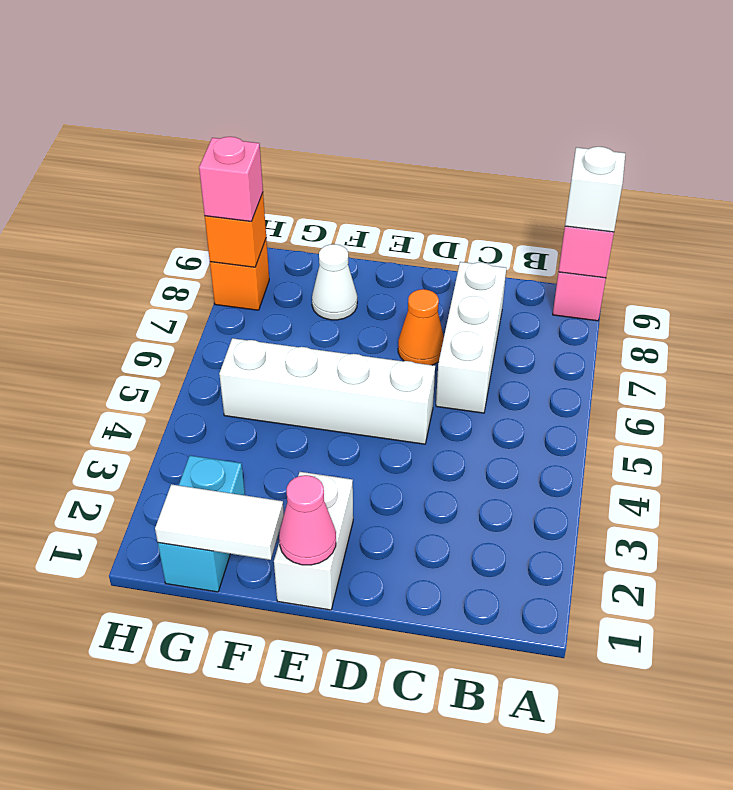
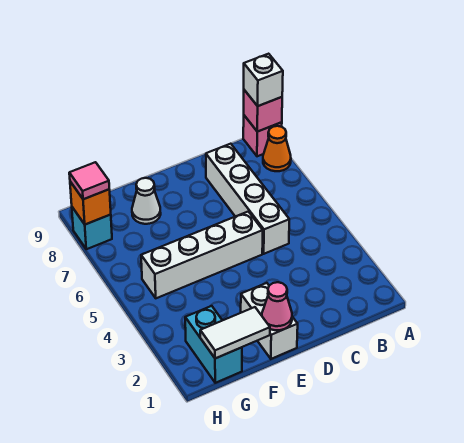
white brick C6:C8 level 1 -> white brick C5:C8 level 1
orange cone D7 level 1 -> orange cone A8 level 1
orange brick H8 level 1 -> cyan brick H8 level 1
pink brick H8 level 3 -> pink tile H8 level 3

